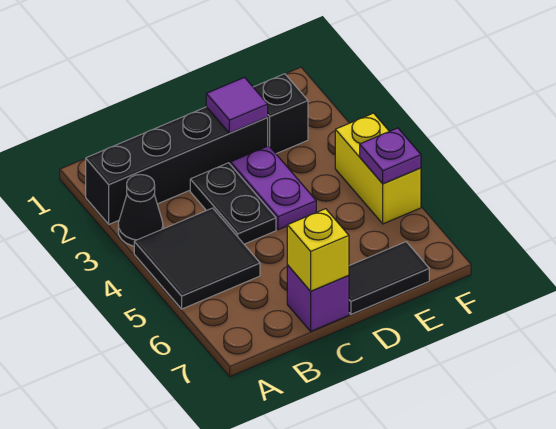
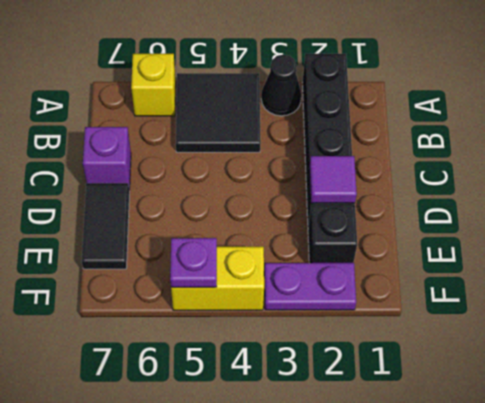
black plate C3:C4 level 1 -> none
yellow brick C7 level 2 -> yellow brick A6 level 1
purple plate D3:D4 level 1 -> purple plate F2:F3 level 1

